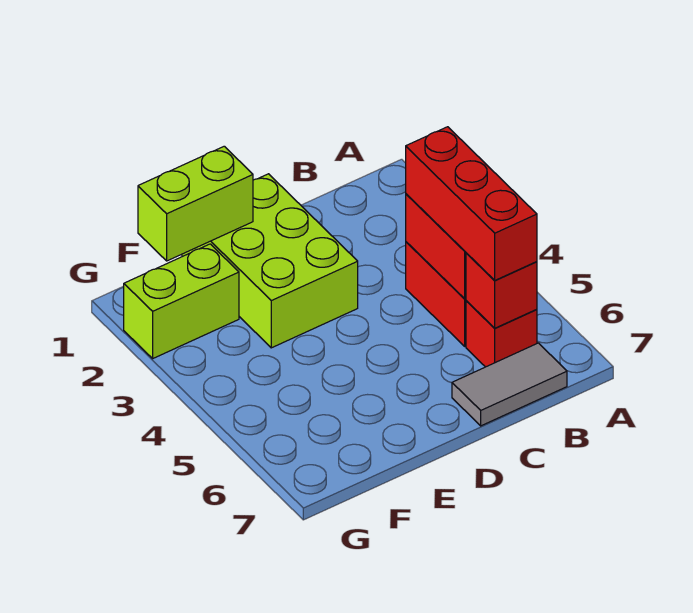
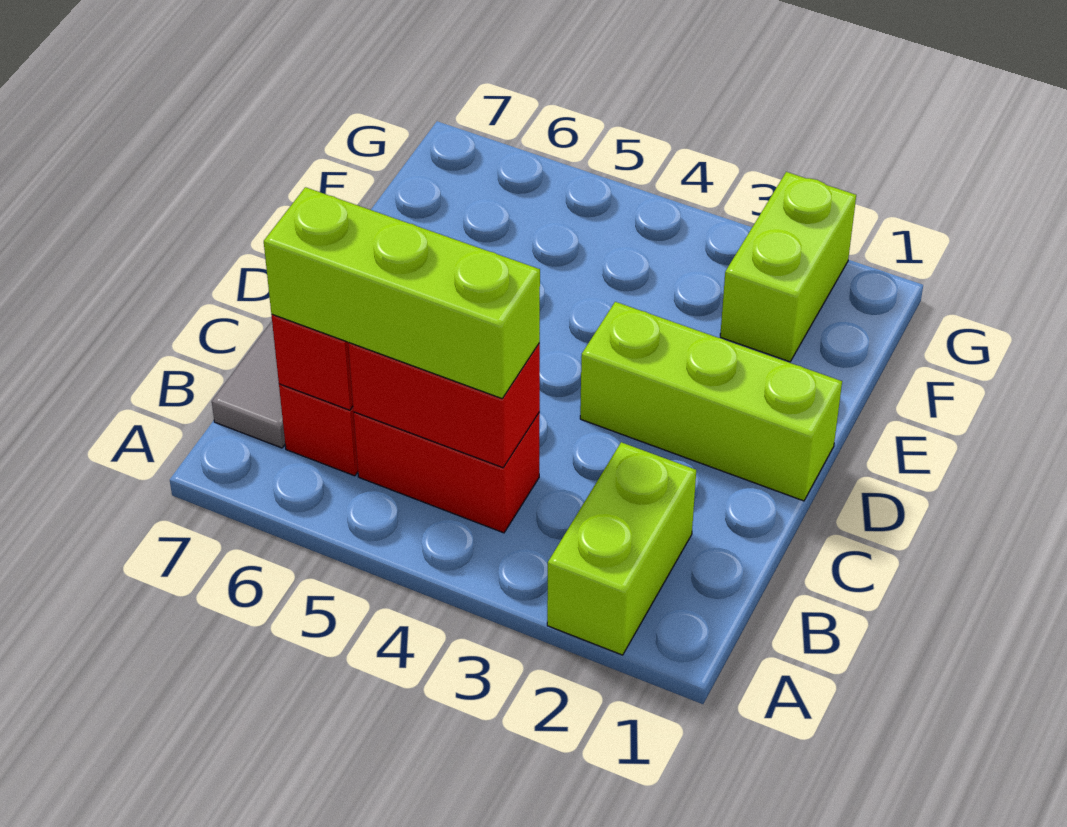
red brick B4:B6 level 3 -> lime brick B4:B6 level 3
lime brick D1:E3 level 1 -> lime brick D1:D3 level 1
lime brick E1:F1 level 2 -> lime brick A2:B2 level 1

